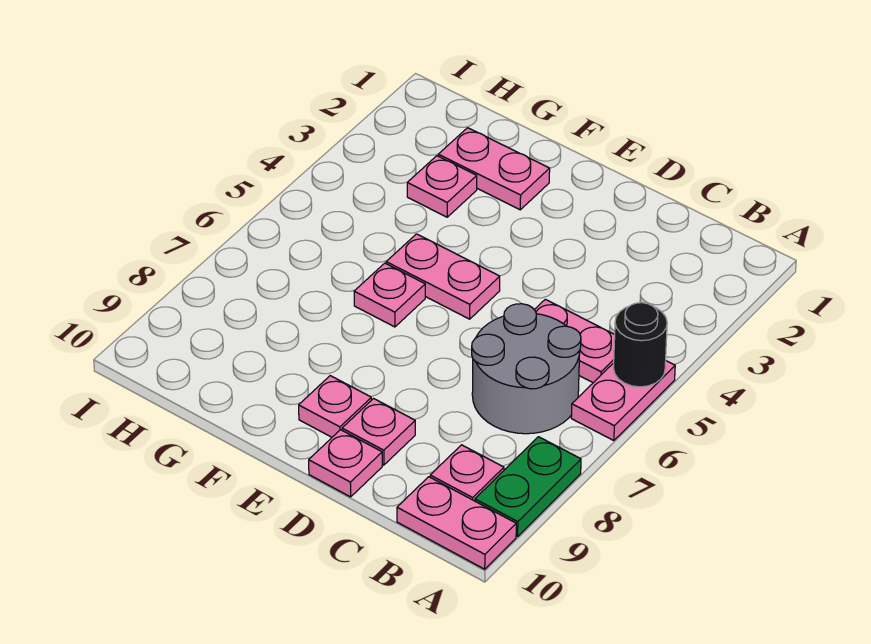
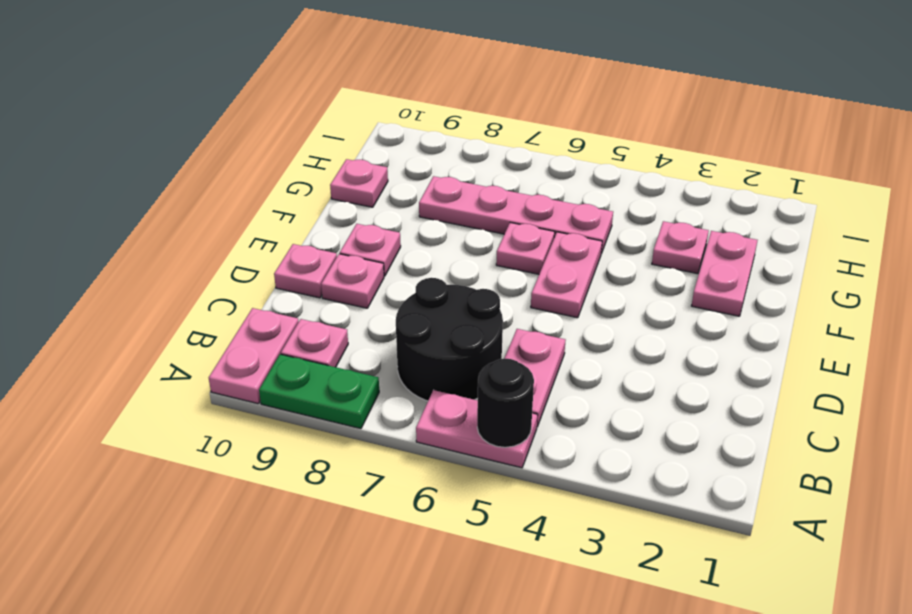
grey round brick B6:C7 level 1 -> black round brick B6:C7 level 1
none -> pink plate G5:G8 level 1
none -> pink plate G10 level 1

